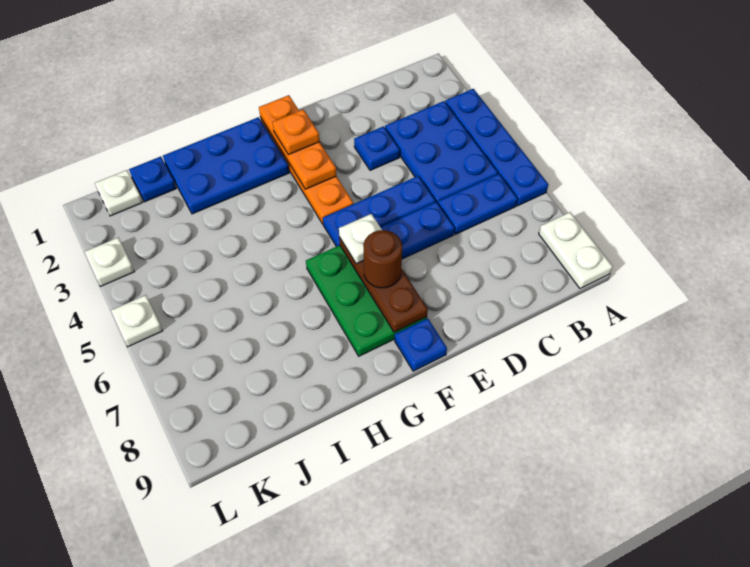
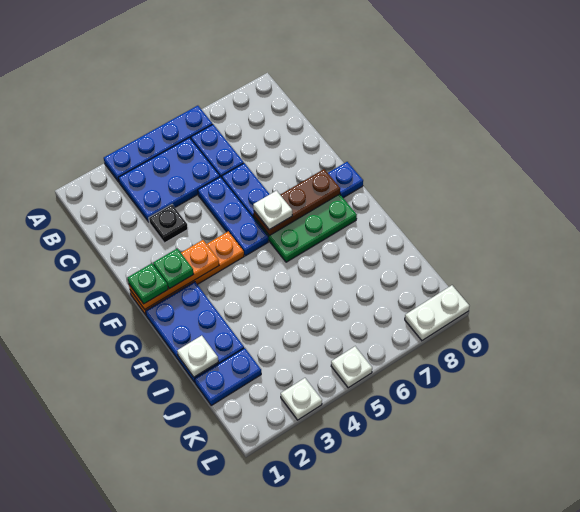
white plate A8:A9 level 1 -> white plate L8:L9 level 1
blue plate D3 level 1 -> black plate D3 level 1
none -> green plate F1 level 3
orange plate F2 level 3 -> green plate F2 level 3
brown round brick F7 level 3 -> none
blue plate J1 level 1 -> blue plate J1:J2 level 1
white plate K1 level 1 -> white plate I1 level 2

